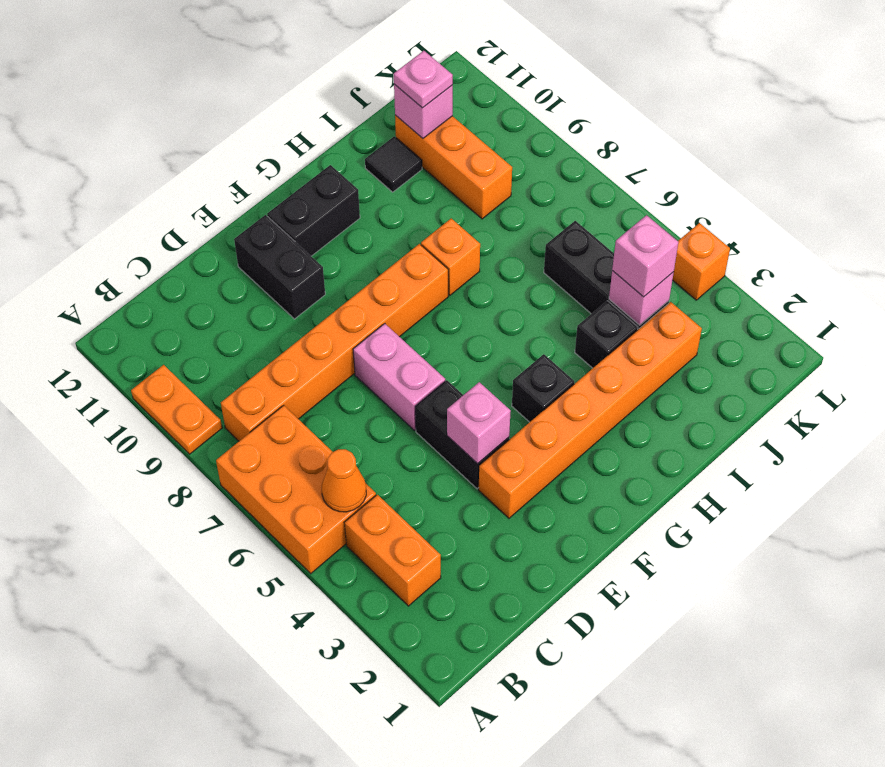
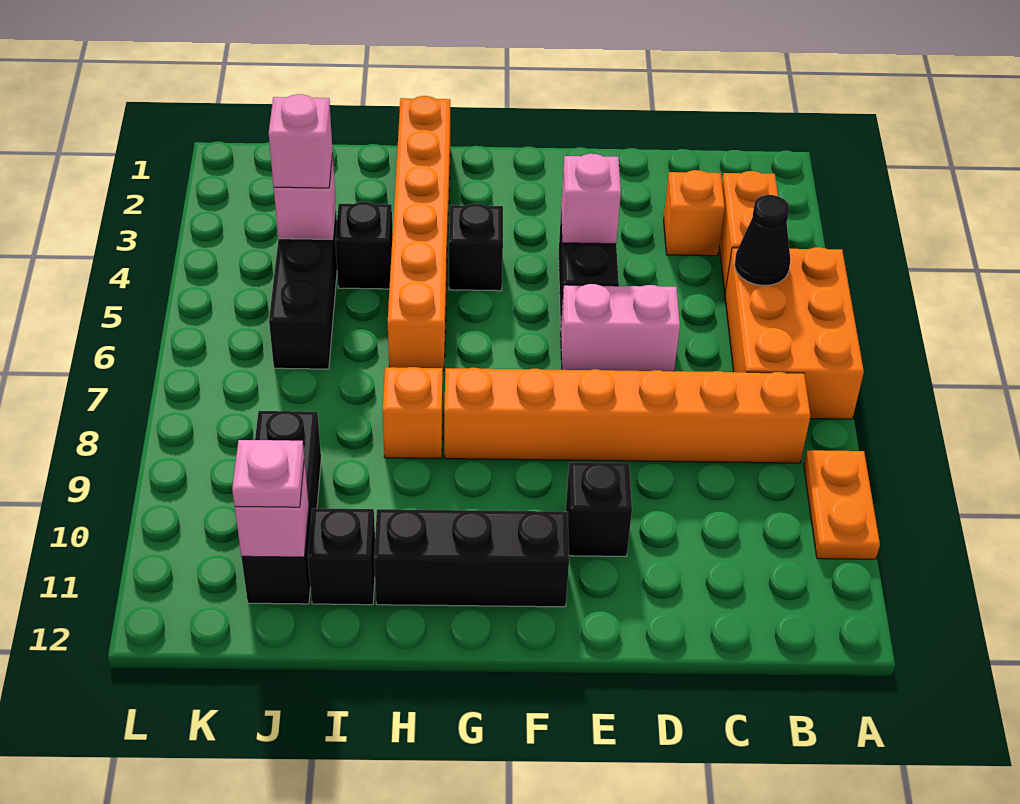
orange cone B5 level 2 -> black cone B5 level 2
orange brick E3:J3 level 1 -> orange brick H1:H6 level 1
pink brick E6:E7 level 1 -> pink brick D6:E6 level 1
black brick E10:E11 level 1 -> black brick E10 level 1
black brick F11:G11 level 1 -> black brick F11:H11 level 1
black tile I11 level 1 -> black brick I11 level 1
orange brick J9:J11 level 1 -> black brick J9:J11 level 1
orange brick L4 level 1 -> orange brick C3 level 1

